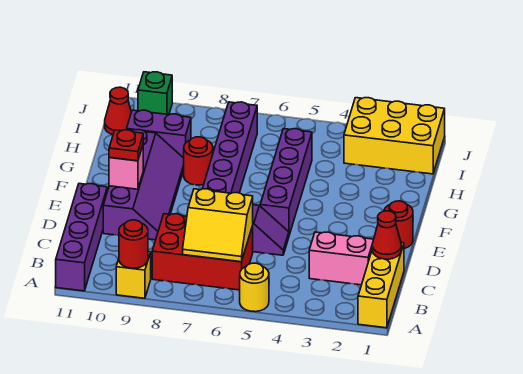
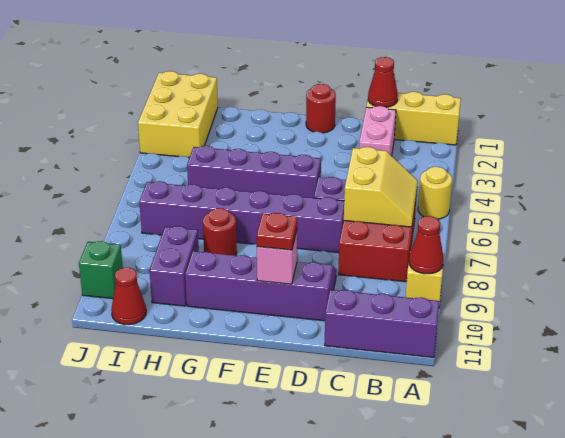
red round brick A9 level 2 -> red cone A9 level 2
purple brick A11:D11 level 1 -> purple brick A11:C11 level 1

